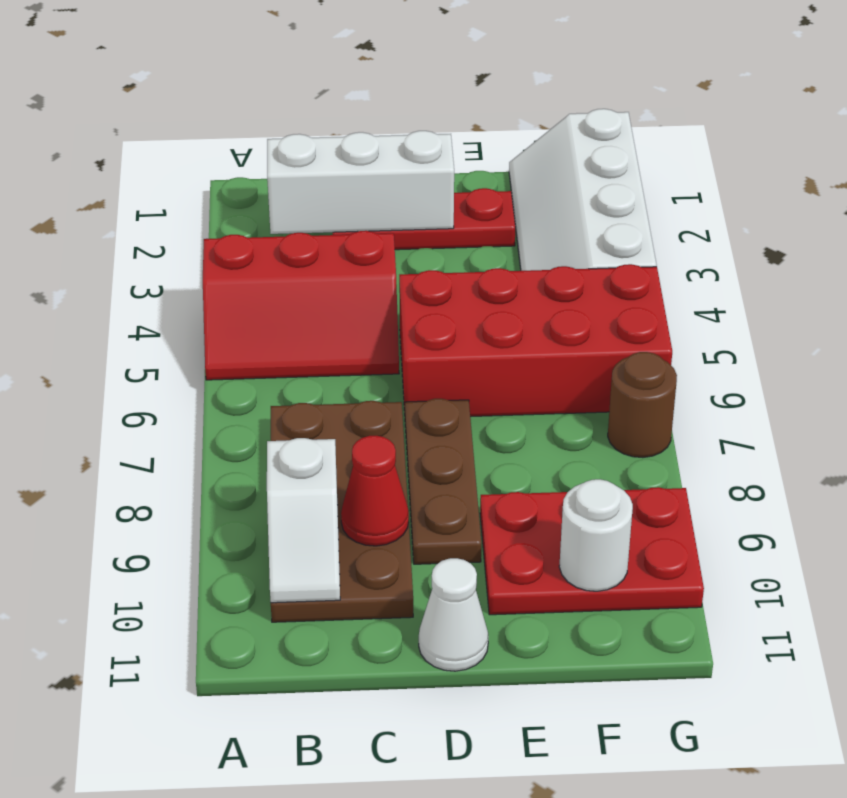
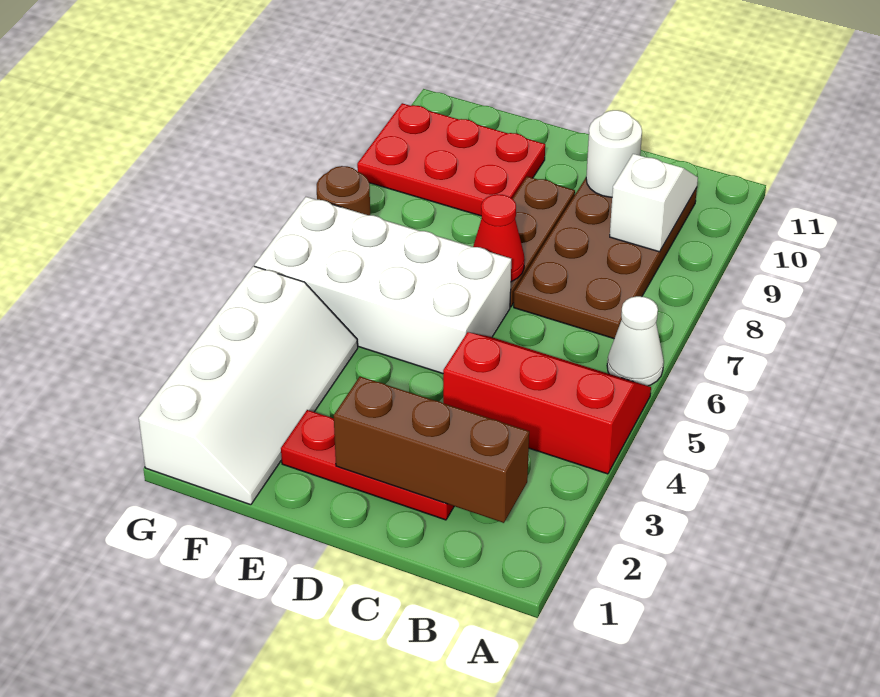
white brick B2:D2 level 2 -> brown brick B2:D2 level 2
red cone C9 level 2 -> red cone D7 level 2
red brick D5:G6 level 1 -> white brick D5:G6 level 1
white cone D11 level 1 -> white cone A6 level 1
white round brick F10 level 2 -> white round brick C10 level 2

